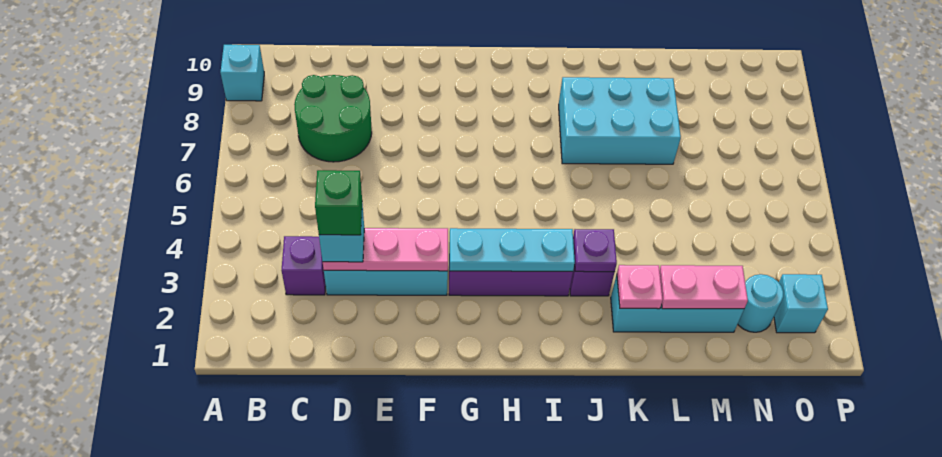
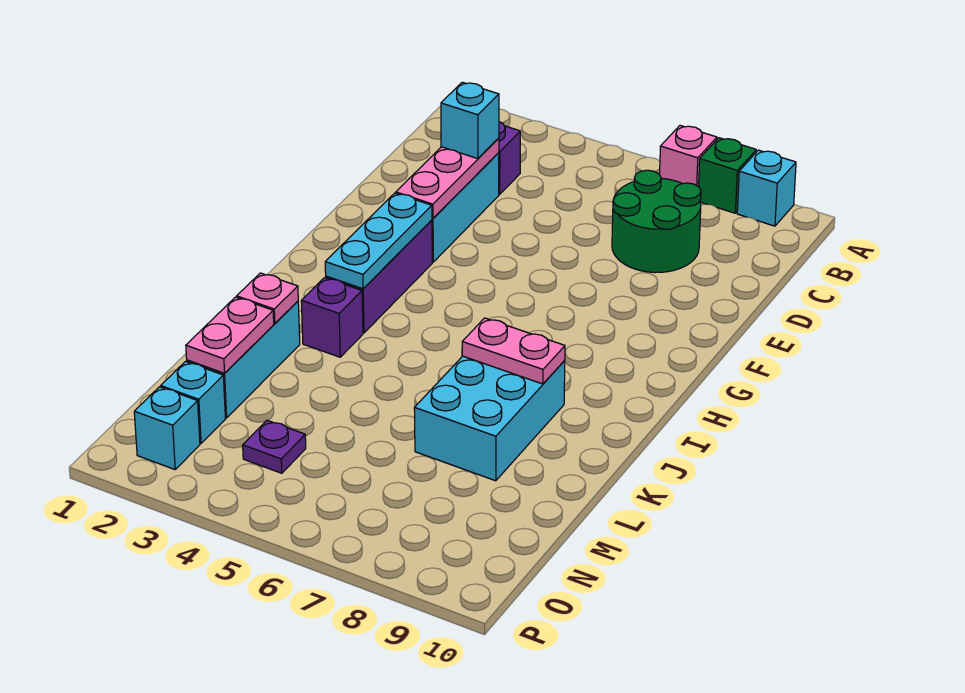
none -> pink brick A7 level 1
green brick D3 level 4 -> green brick A8 level 1
purple plate J3 level 2 -> purple plate N4 level 1
none -> pink plate J7:J8 level 2
cyan round brick N2 level 1 -> cyan brick N2 level 1

